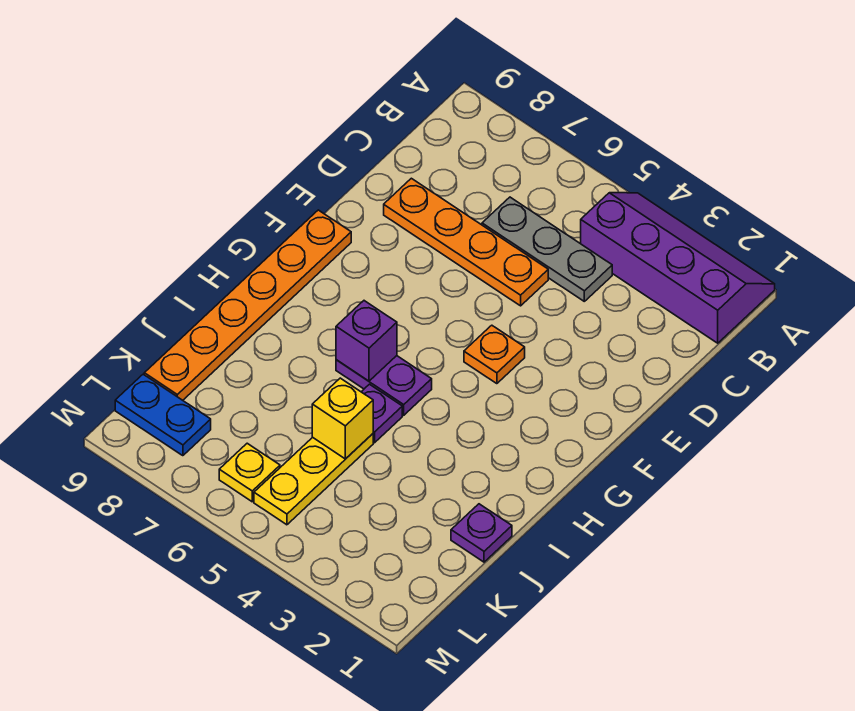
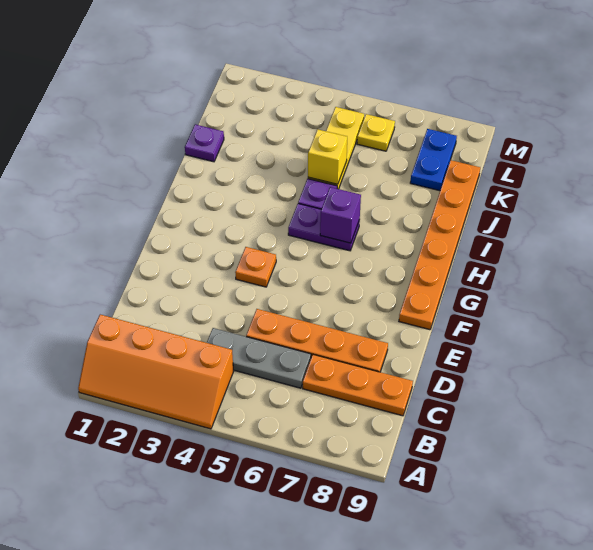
purple slope A1:B4 level 1 top B -> orange slope A1:B4 level 1 top B
none -> orange plate C7:C9 level 1
blue plate L8:L9 level 1 -> blue plate K8:L8 level 1

